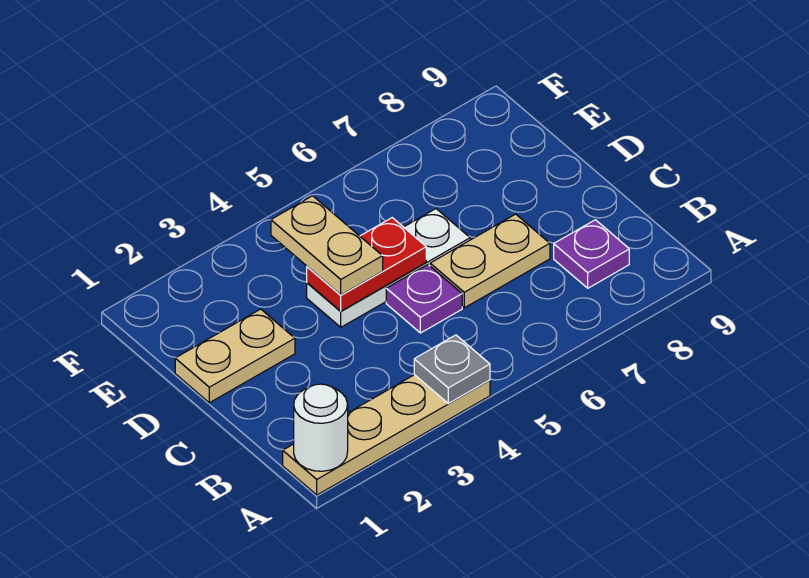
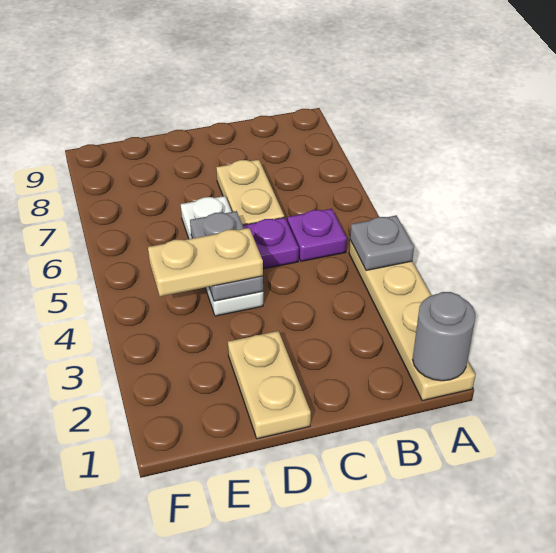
white round brick A1 level 2 -> grey round brick A1 level 2
purple plate B8 level 1 -> purple plate B5 level 1
red plate D4:D5 level 2 -> grey plate D4:D5 level 2

